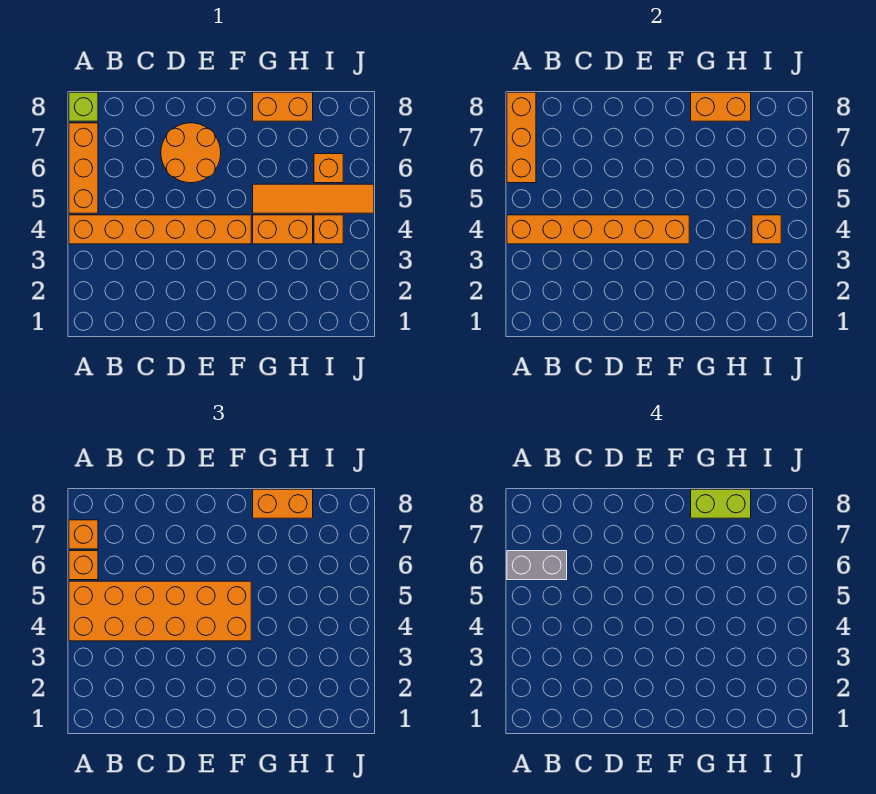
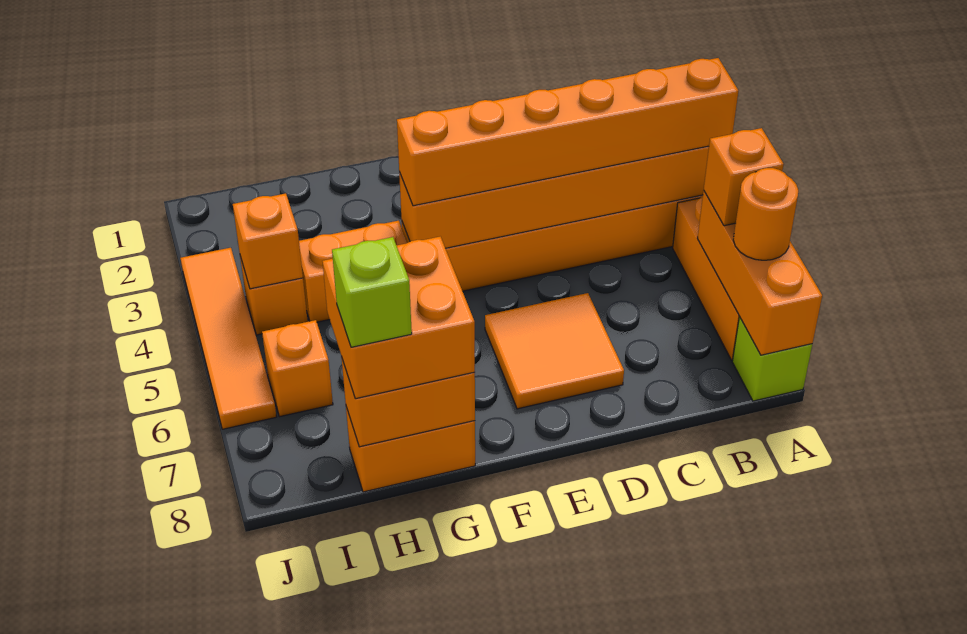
orange brick A4:F5 level 3 -> orange brick A4:F4 level 3
grey brick A6:B6 level 4 -> none
orange brick A7 level 3 -> orange round brick A7 level 3
orange round brick D6:E7 level 1 -> orange tile D6:E7 level 1
orange tile G5:J5 level 1 -> orange tile J3:J6 level 1
orange brick G8:H8 level 3 -> orange brick G7:H8 level 3
lime brick G8:H8 level 4 -> lime brick H8 level 4

